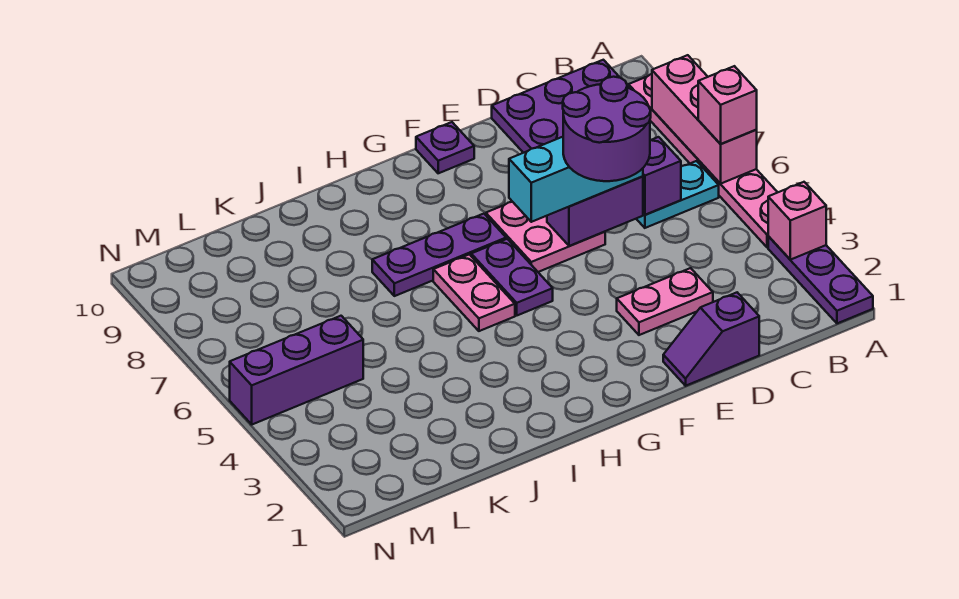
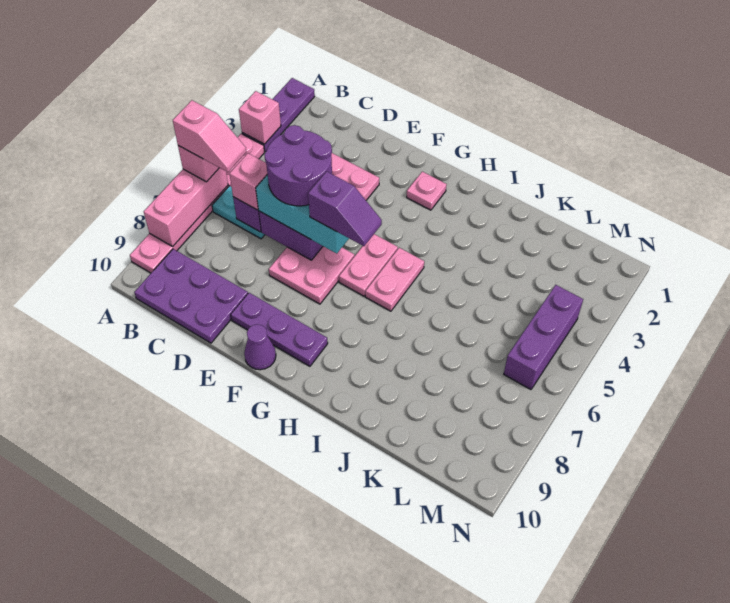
none -> pink slope A6:B6 level 4 top A
none -> pink brick C6 level 3
purple slope D1:E1 level 1 top D -> purple slope F6:G6 level 4 top F
purple plate F10 level 1 -> purple cone F10 level 1
none -> pink plate G2 level 1
purple plate G5:G6 level 1 -> pink plate G5:G6 level 1
purple plate G7:I7 level 1 -> purple plate E9:G9 level 1
purple brick L5:N5 level 1 -> purple brick M4:M6 level 1

